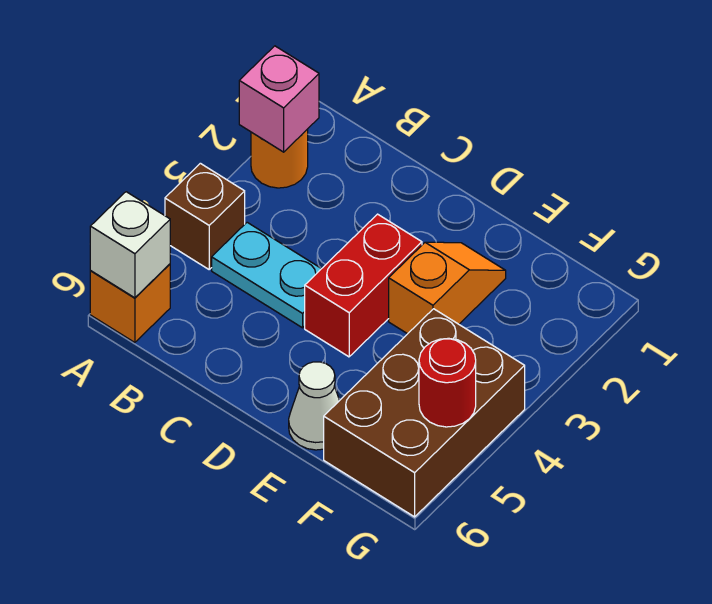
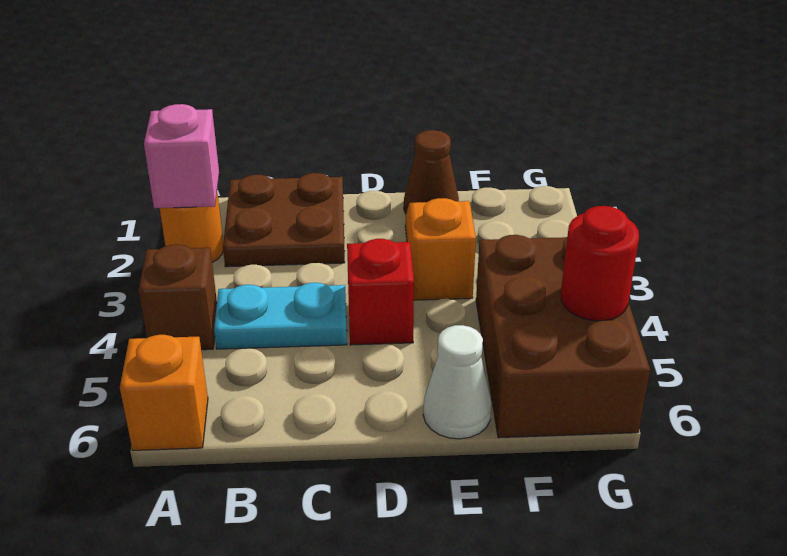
white brick A6 level 2 -> none
none -> brown plate B1:C2 level 1
red brick D3:D4 level 1 -> red brick D4 level 1
none -> brown cone E1 level 1

